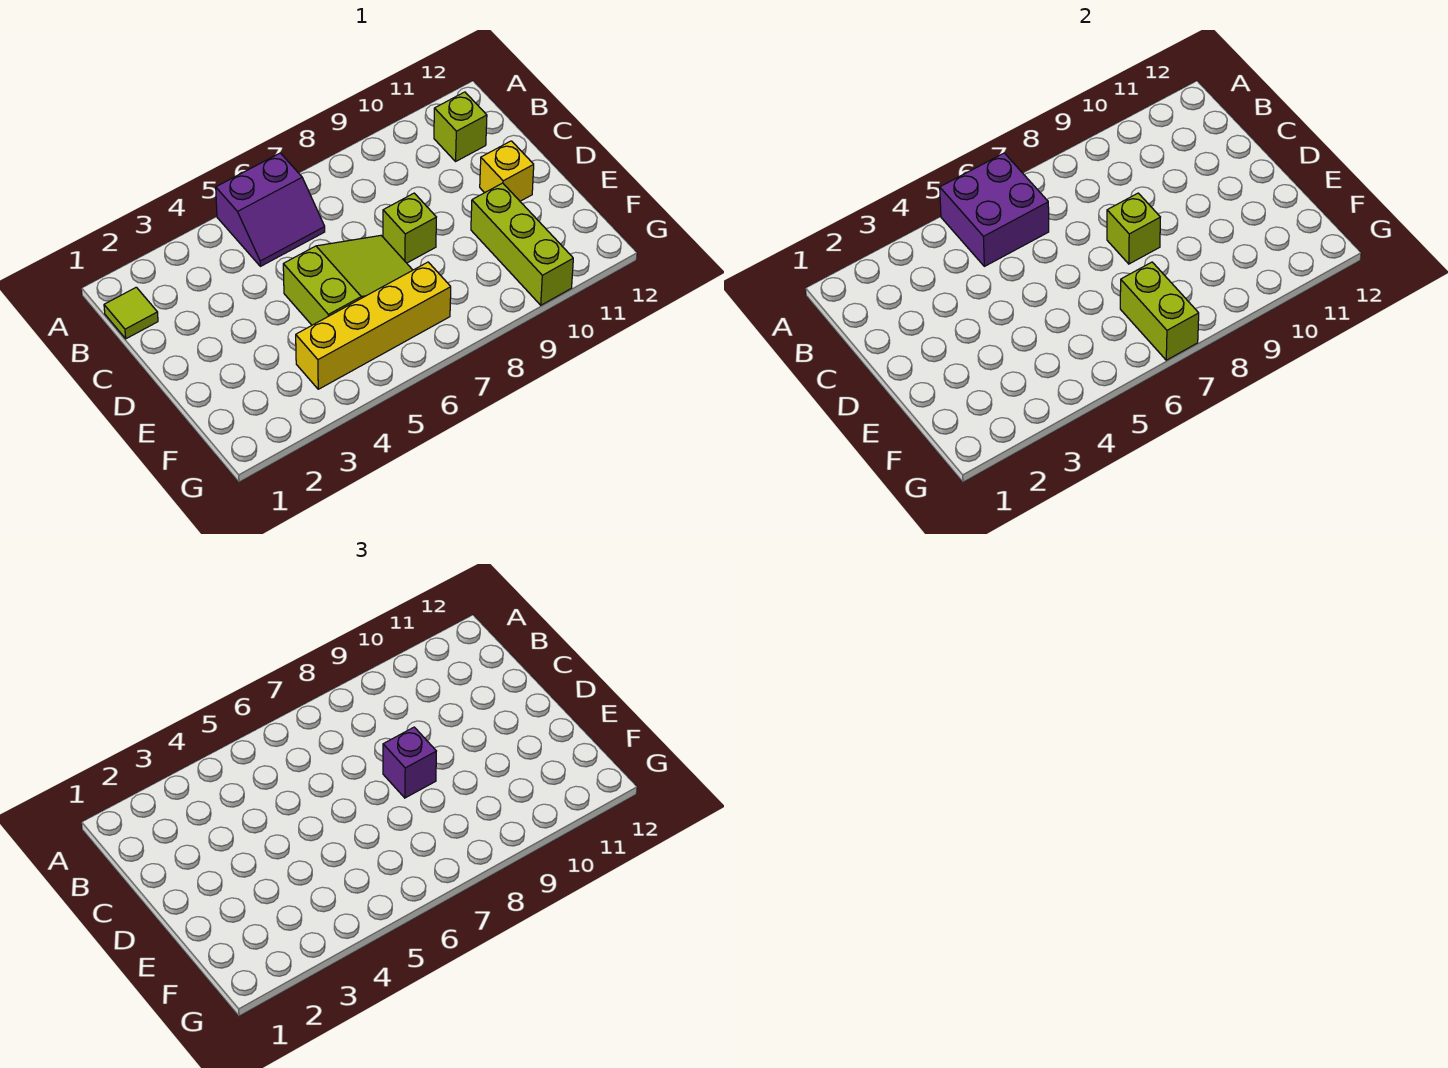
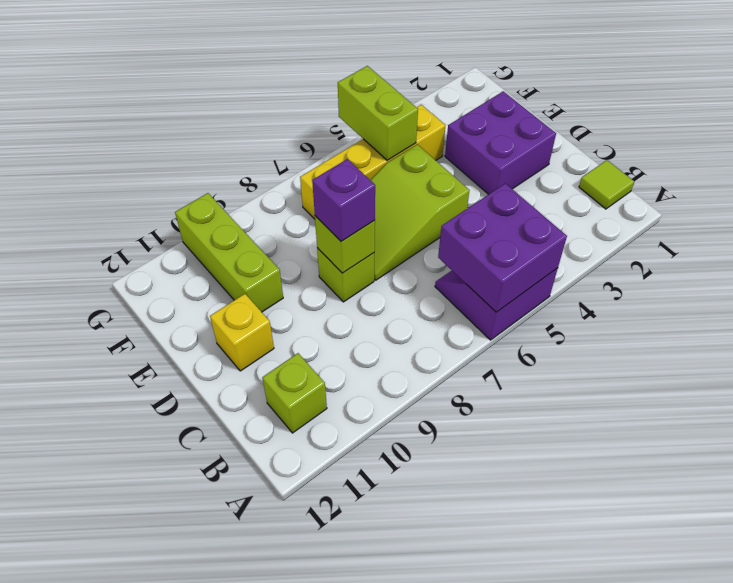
none -> purple brick D2:E3 level 1
lime brick F7:G7 level 2 -> lime brick F5:G5 level 2

